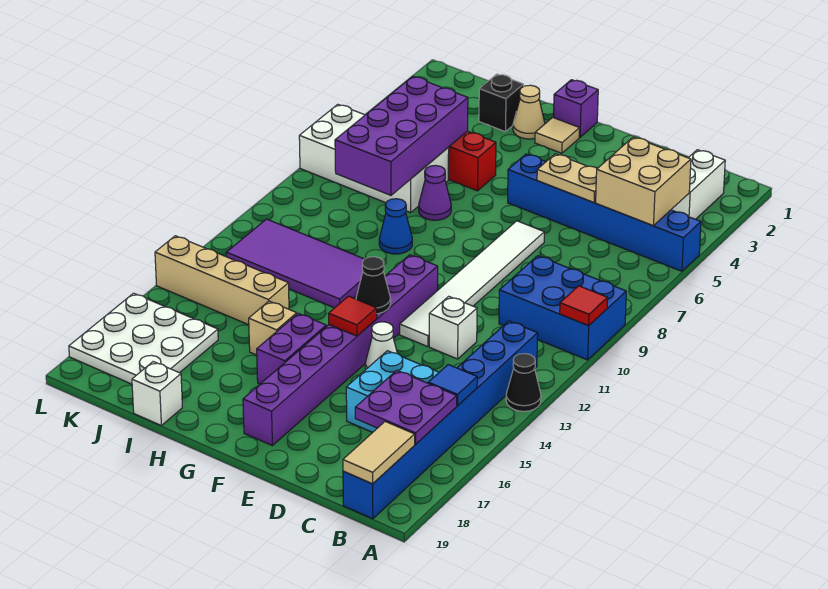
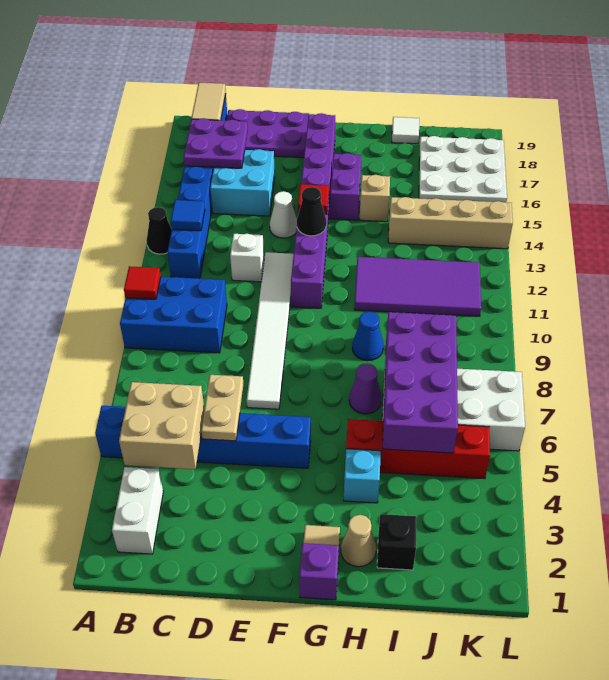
blue tile B15 level 2 -> blue tile B13 level 2
none -> purple plate C18:E19 level 1
tan plate D5:E5 level 2 -> tan plate D5:D6 level 2
none -> cyan brick H4 level 1
white brick I19 level 1 -> white tile I19 level 1

